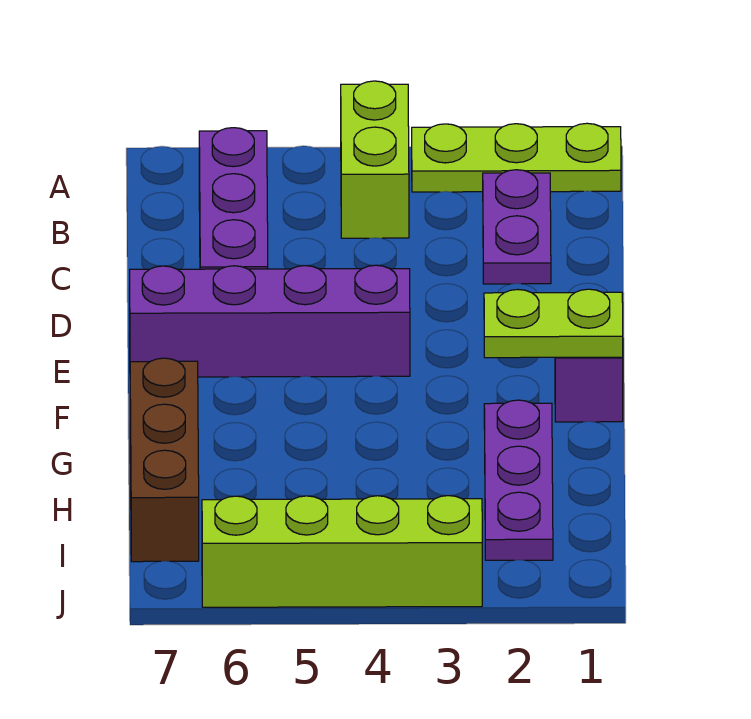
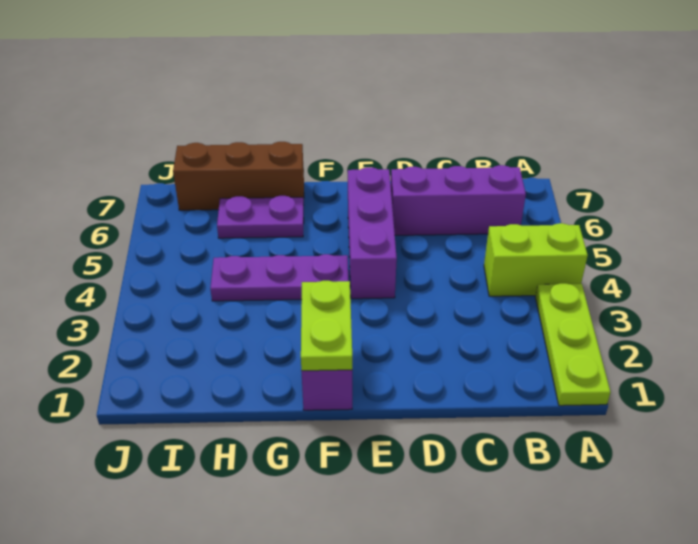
purple plate B2:C2 level 1 -> purple plate G6:H6 level 1
purple brick E4:E7 level 1 -> purple brick E4:E6 level 1
purple plate G2:I2 level 1 -> purple plate F4:H4 level 1
lime brick J3:J6 level 1 -> none

